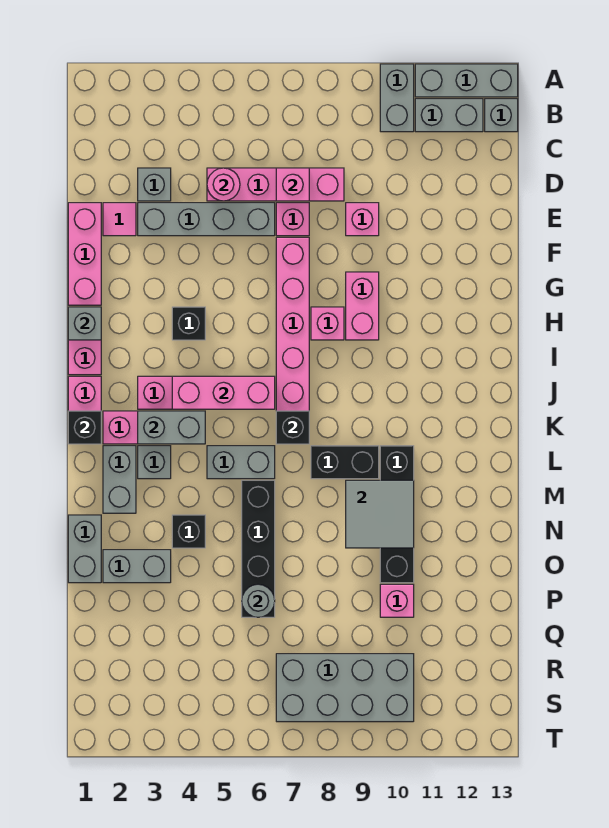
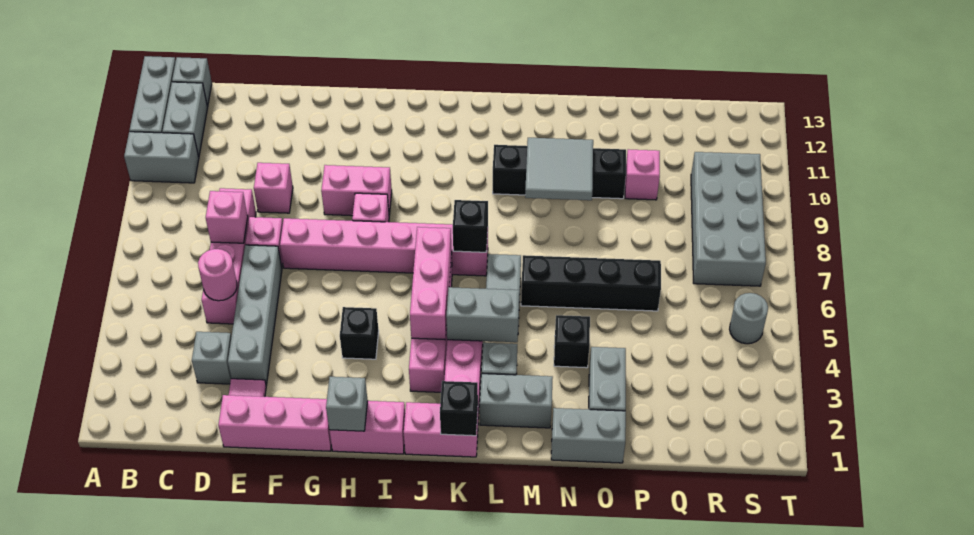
grey brick K3:K4 level 2 -> grey brick K4:L4 level 2
black brick L8:L9 level 1 -> none
grey round brick P6 level 2 -> grey round brick S5 level 1

